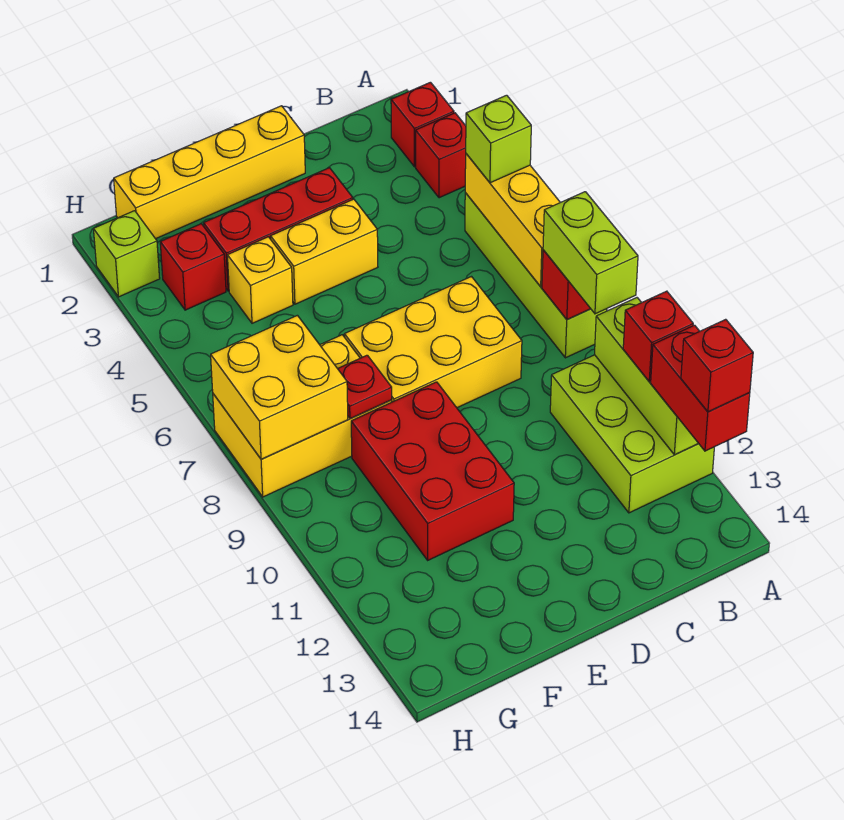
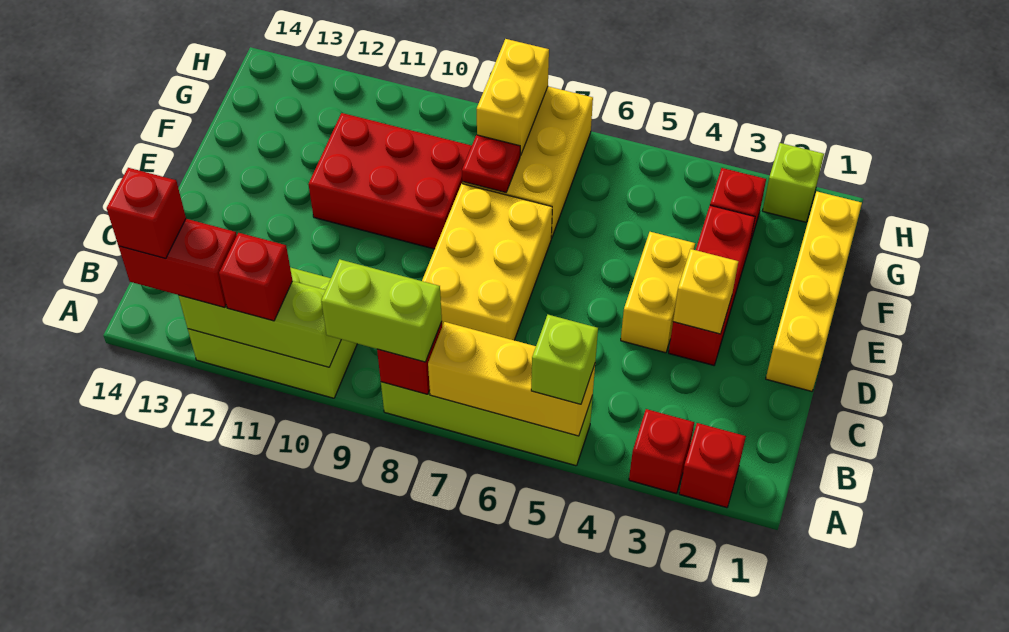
yellow brick F4 level 1 -> yellow brick D3 level 2
yellow brick G7:H8 level 2 -> yellow brick G8:H8 level 2

